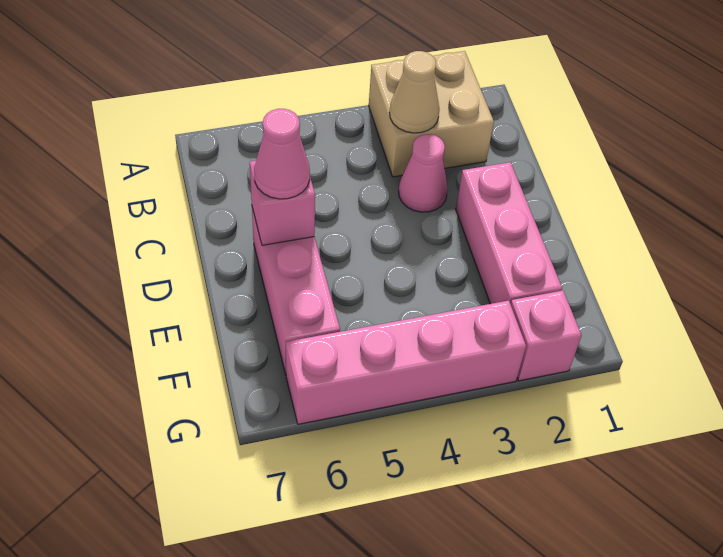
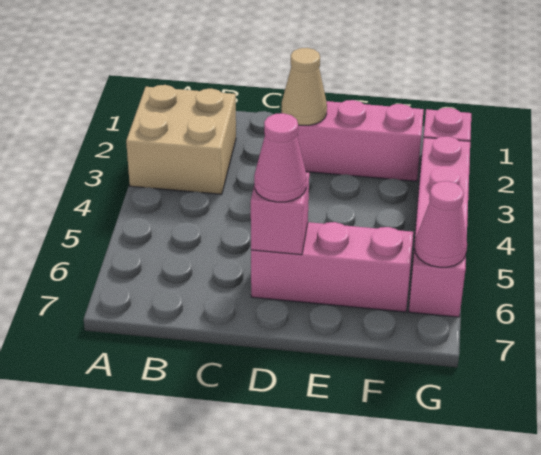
tan cone B3 level 2 -> tan cone D2 level 2
pink cone C3 level 1 -> pink cone G6 level 2

